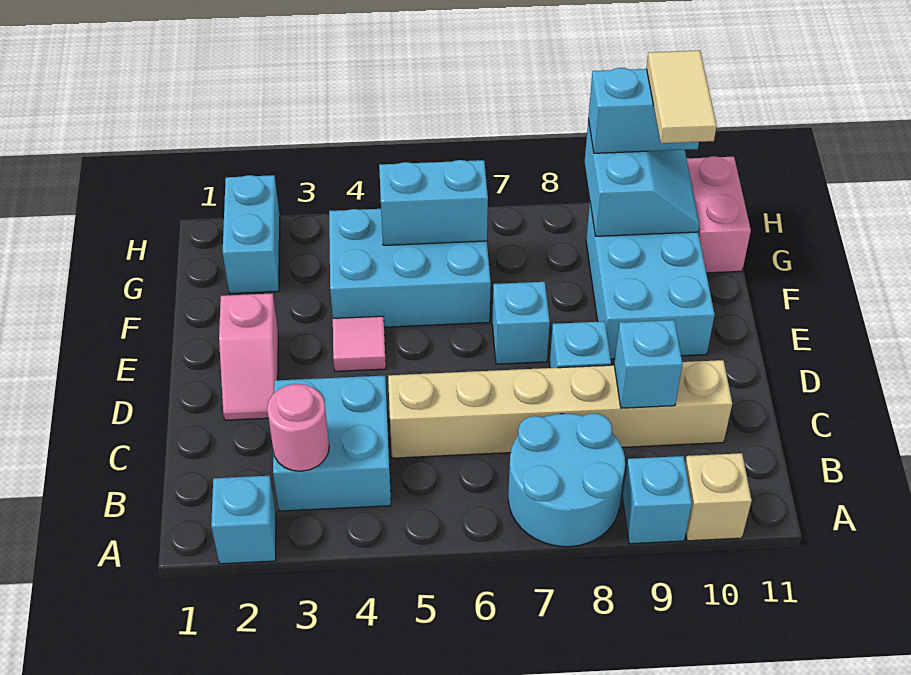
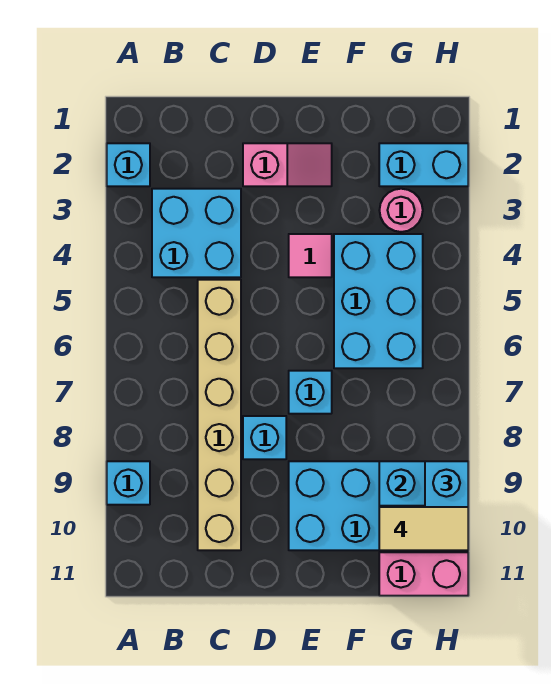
cyan round brick A7:B8 level 1 -> none
tan brick A10 level 1 -> none
pink round brick B3 level 2 -> pink round brick G3 level 1
cyan brick C9 level 2 -> none
pink slope D2:E2 level 1 top E -> pink slope D2:E2 level 1 top D
cyan brick G5:G6 level 2 -> none

